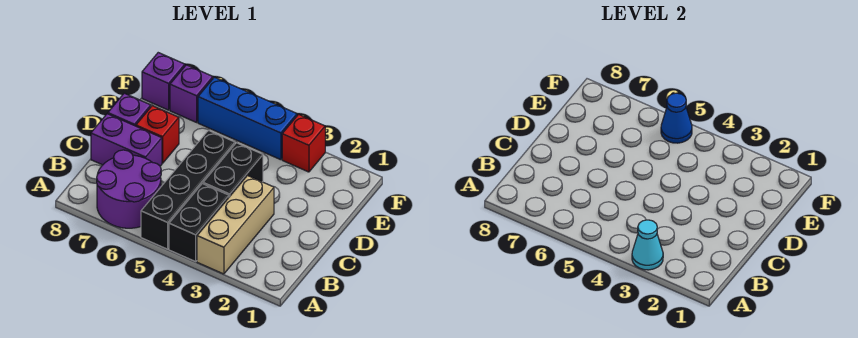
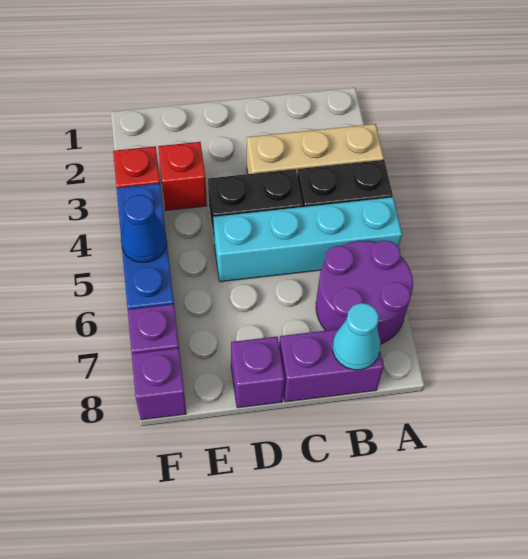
cyan cone A3 level 2 -> cyan cone B8 level 2
black brick A5:D5 level 1 -> cyan brick A5:D5 level 1
purple brick C7:C8 level 1 -> purple brick B8:C8 level 1
red brick D7 level 1 -> red brick E3 level 1

